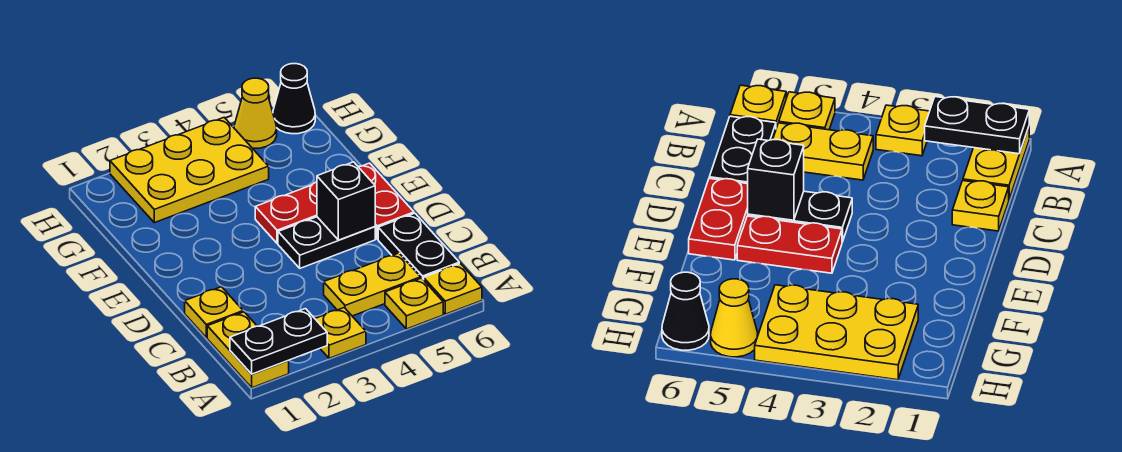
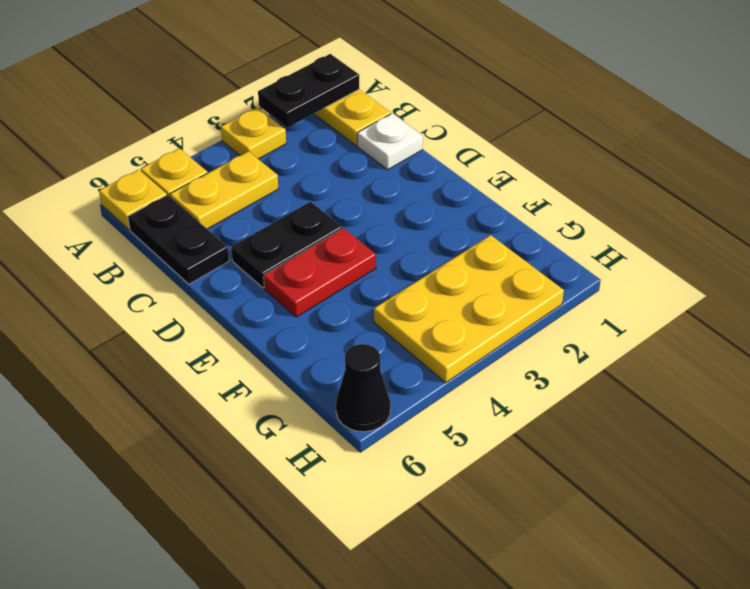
yellow plate C1 level 1 -> white plate C1 level 1
black brick D5 level 2 -> none
red plate D6:E6 level 1 -> none
yellow cone H5 level 1 -> none

